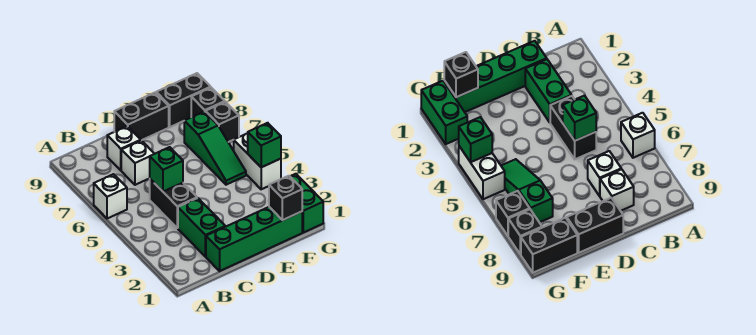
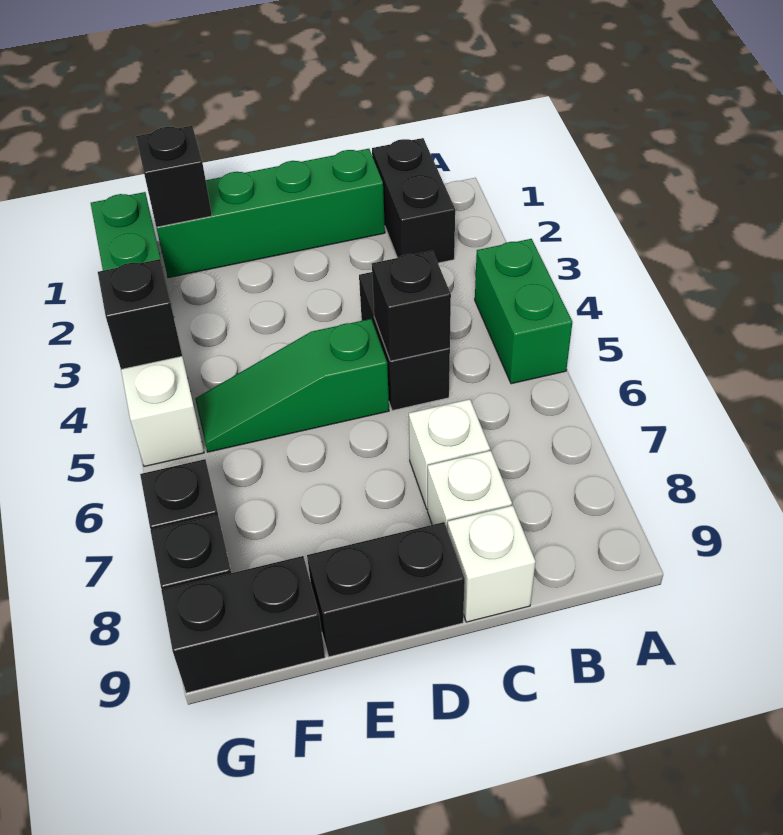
white brick A6 level 1 -> white brick C9 level 1
none -> black brick B1:B2 level 1
green brick C2:C3 level 1 -> green brick A4:A5 level 1
green brick C5 level 2 -> black brick C5 level 2
green slope F5:F7 level 1 top 7 -> green slope D5:F5 level 1 top D
green brick G4 level 2 -> black brick G4 level 2

